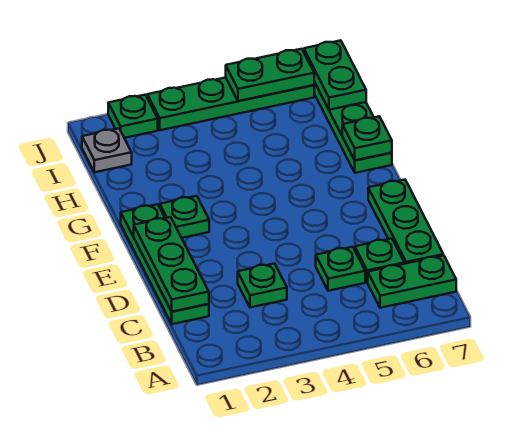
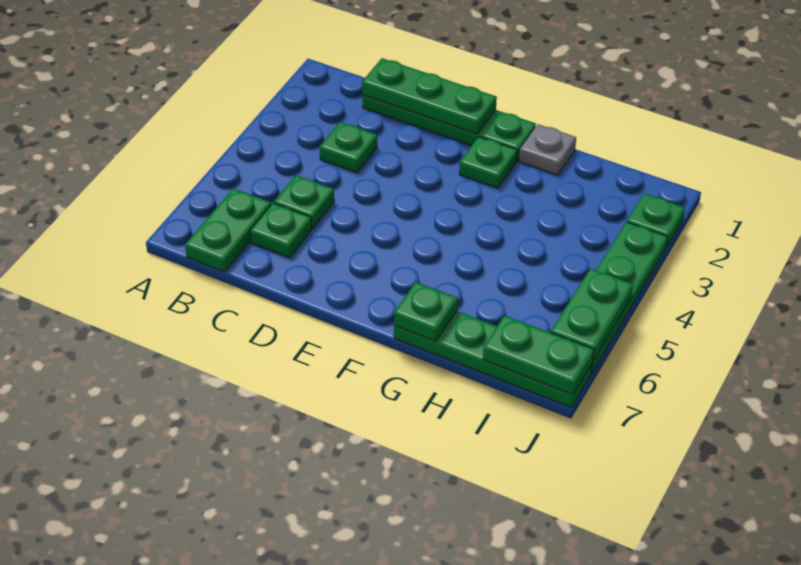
green plate C7:E7 level 1 -> none
grey plate I1 level 1 -> grey plate G1 level 1

